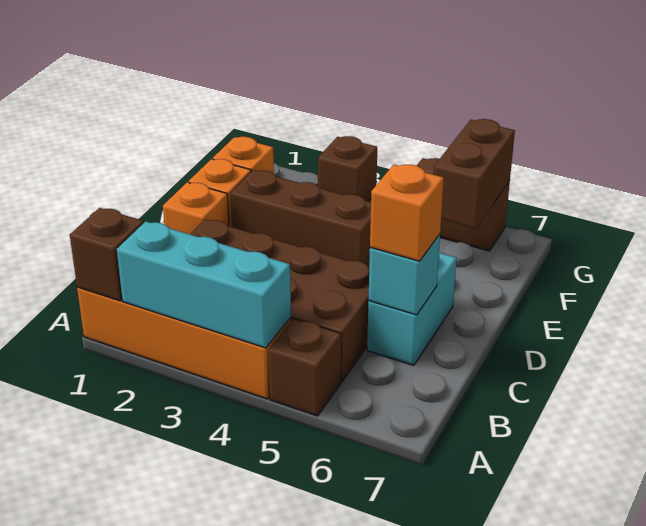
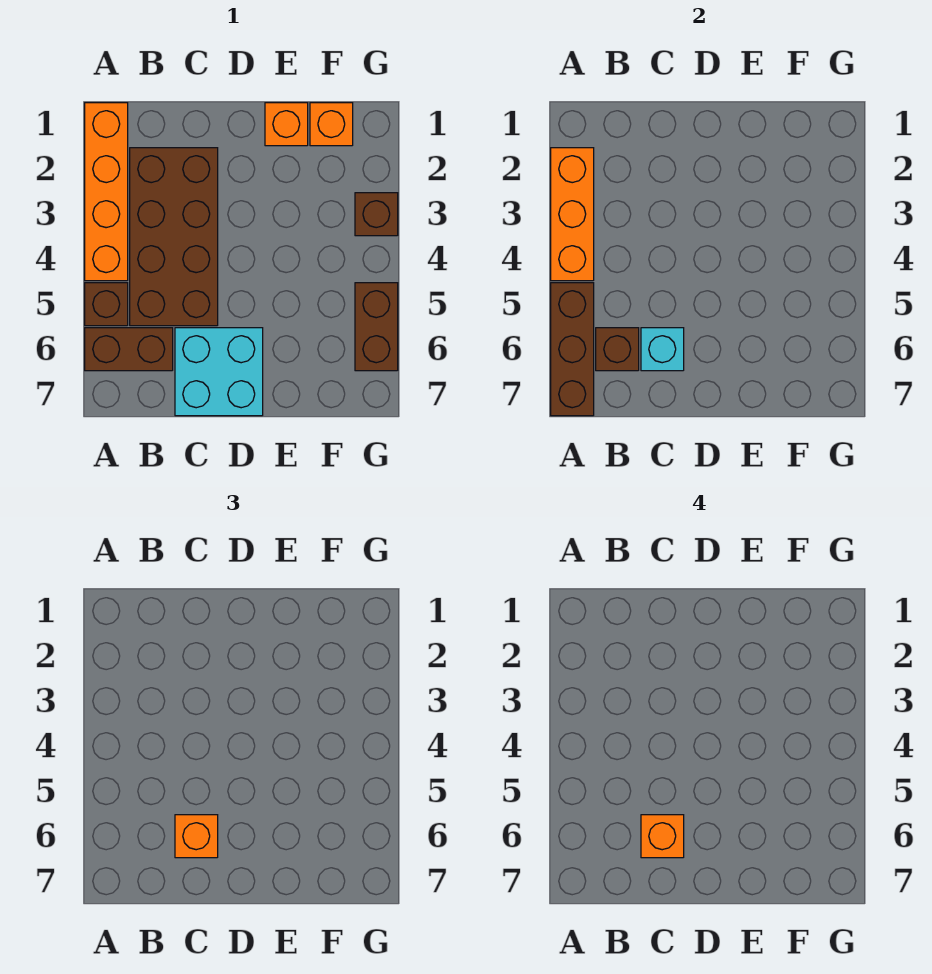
brown brick A1 level 2 -> brown brick B6 level 2
cyan brick A2:A4 level 2 -> orange brick A2:A4 level 2
cyan brick C6:D6 level 1 -> cyan brick C6:D7 level 1
orange brick D1 level 1 -> orange brick C6 level 4
brown brick E2:E4 level 1 -> brown brick A5:A7 level 2
brown brick F6:G6 level 2 -> brown brick A6:B6 level 1

